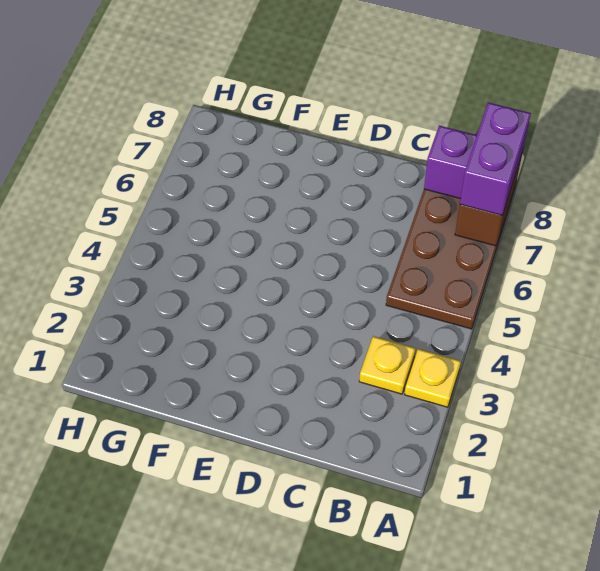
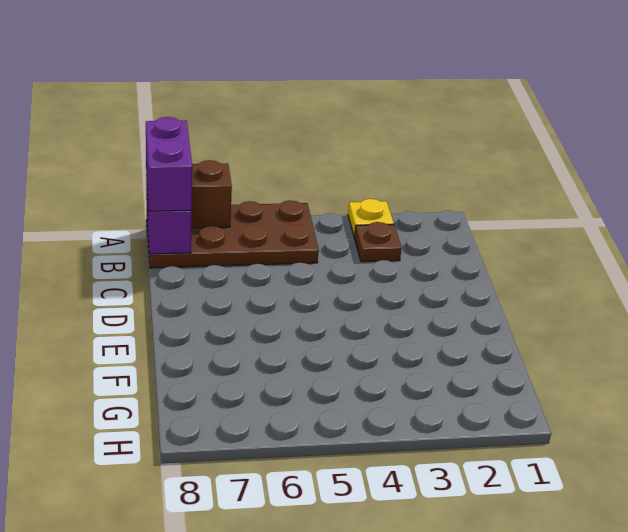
purple brick A7:A8 level 3 -> purple brick A8:B8 level 3
yellow plate B3 level 1 -> brown plate B3 level 1

